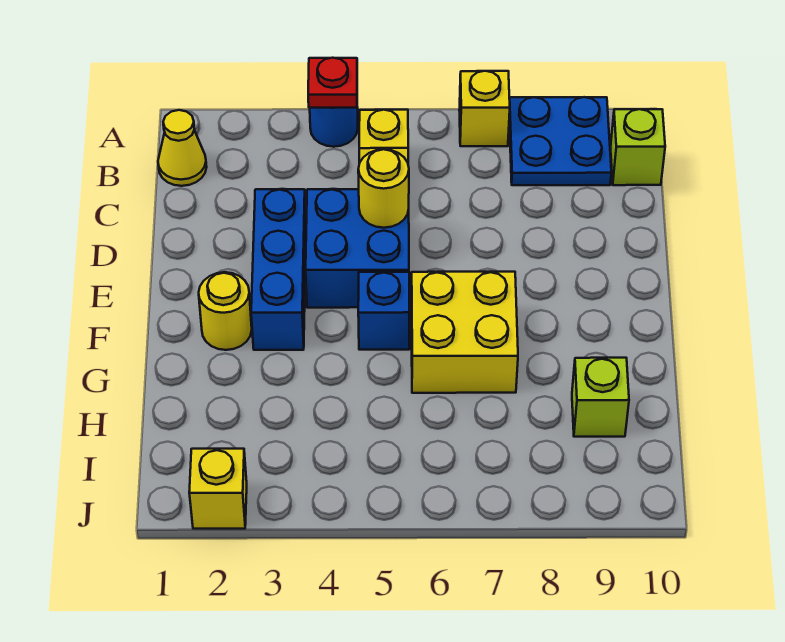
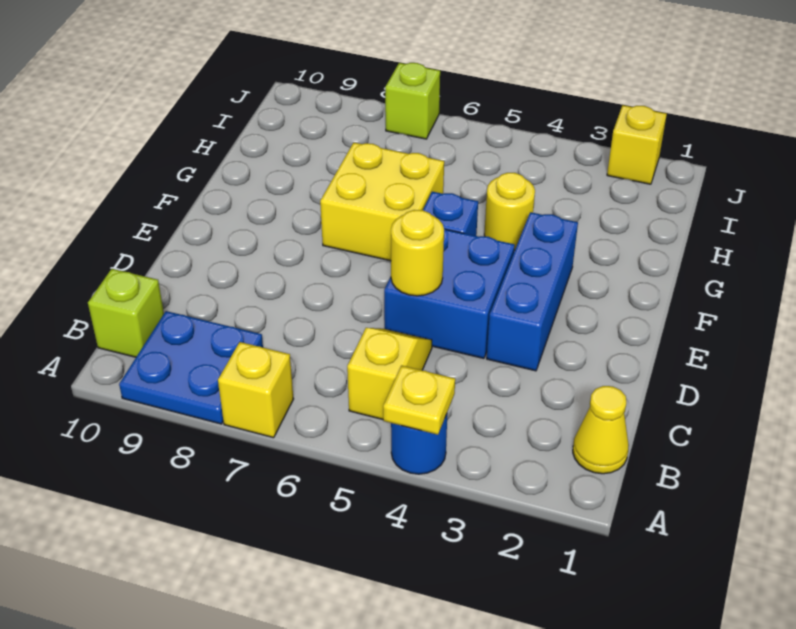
red plate A4 level 2 -> yellow plate A4 level 2
yellow round brick F2 level 1 -> yellow round brick G4 level 1
lime brick H9 level 1 -> lime brick J7 level 1

